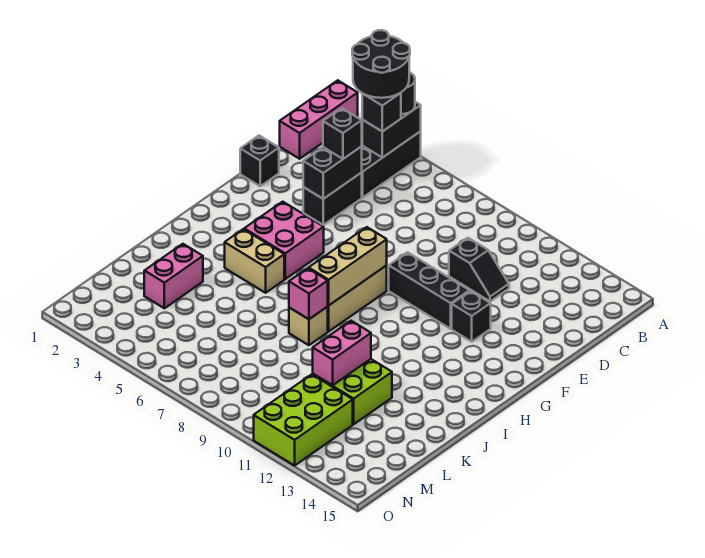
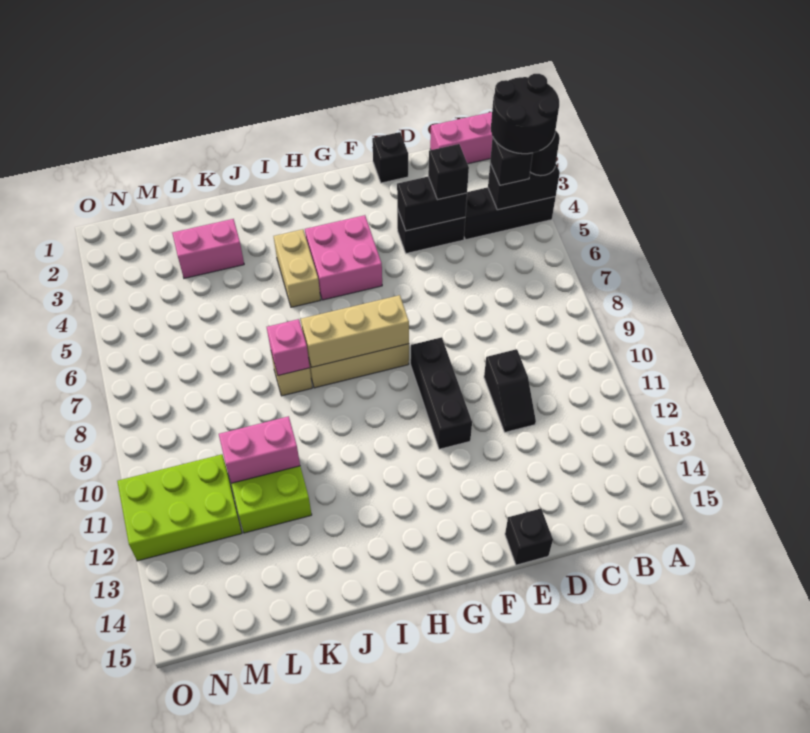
black brick F12 level 1 -> black brick E15 level 1

